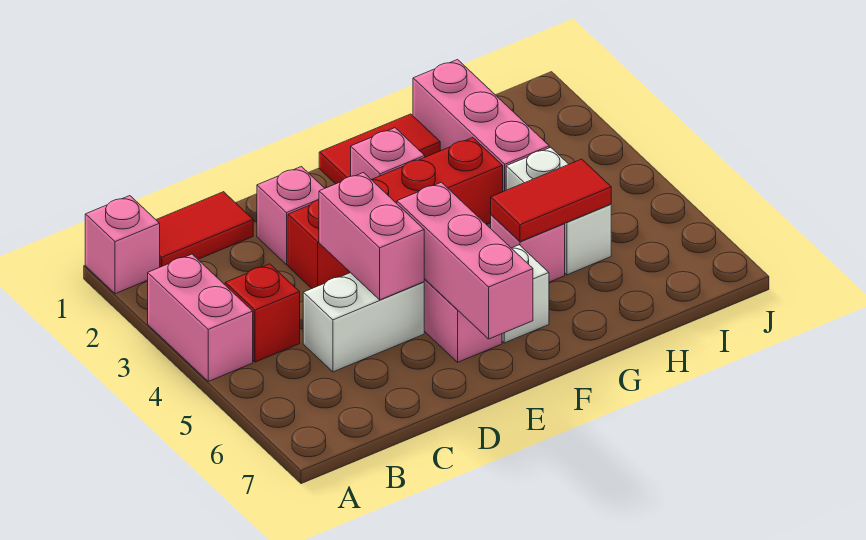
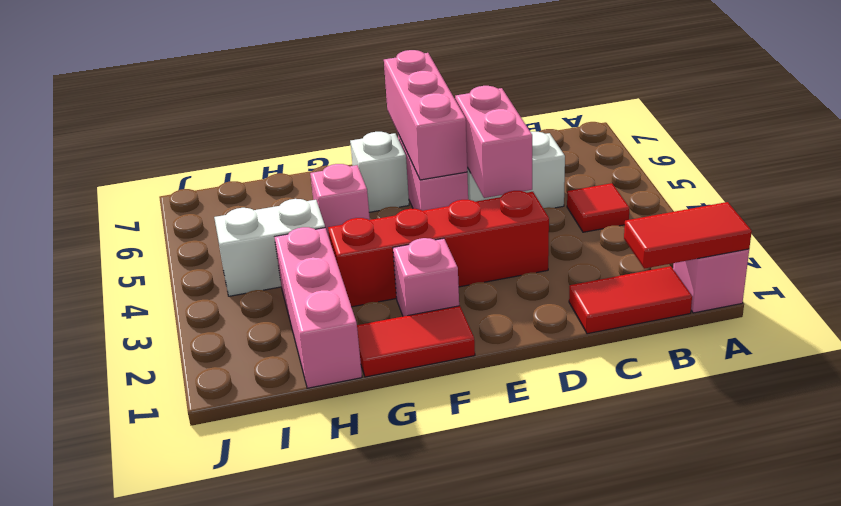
pink brick A3:A4 level 1 -> none
red brick B4 level 1 -> red tile B4 level 1
pink brick D2 level 1 -> none
red tile G5:H5 level 2 -> red tile A1:B1 level 2
white brick H4:H5 level 1 -> white brick H4:I4 level 1

